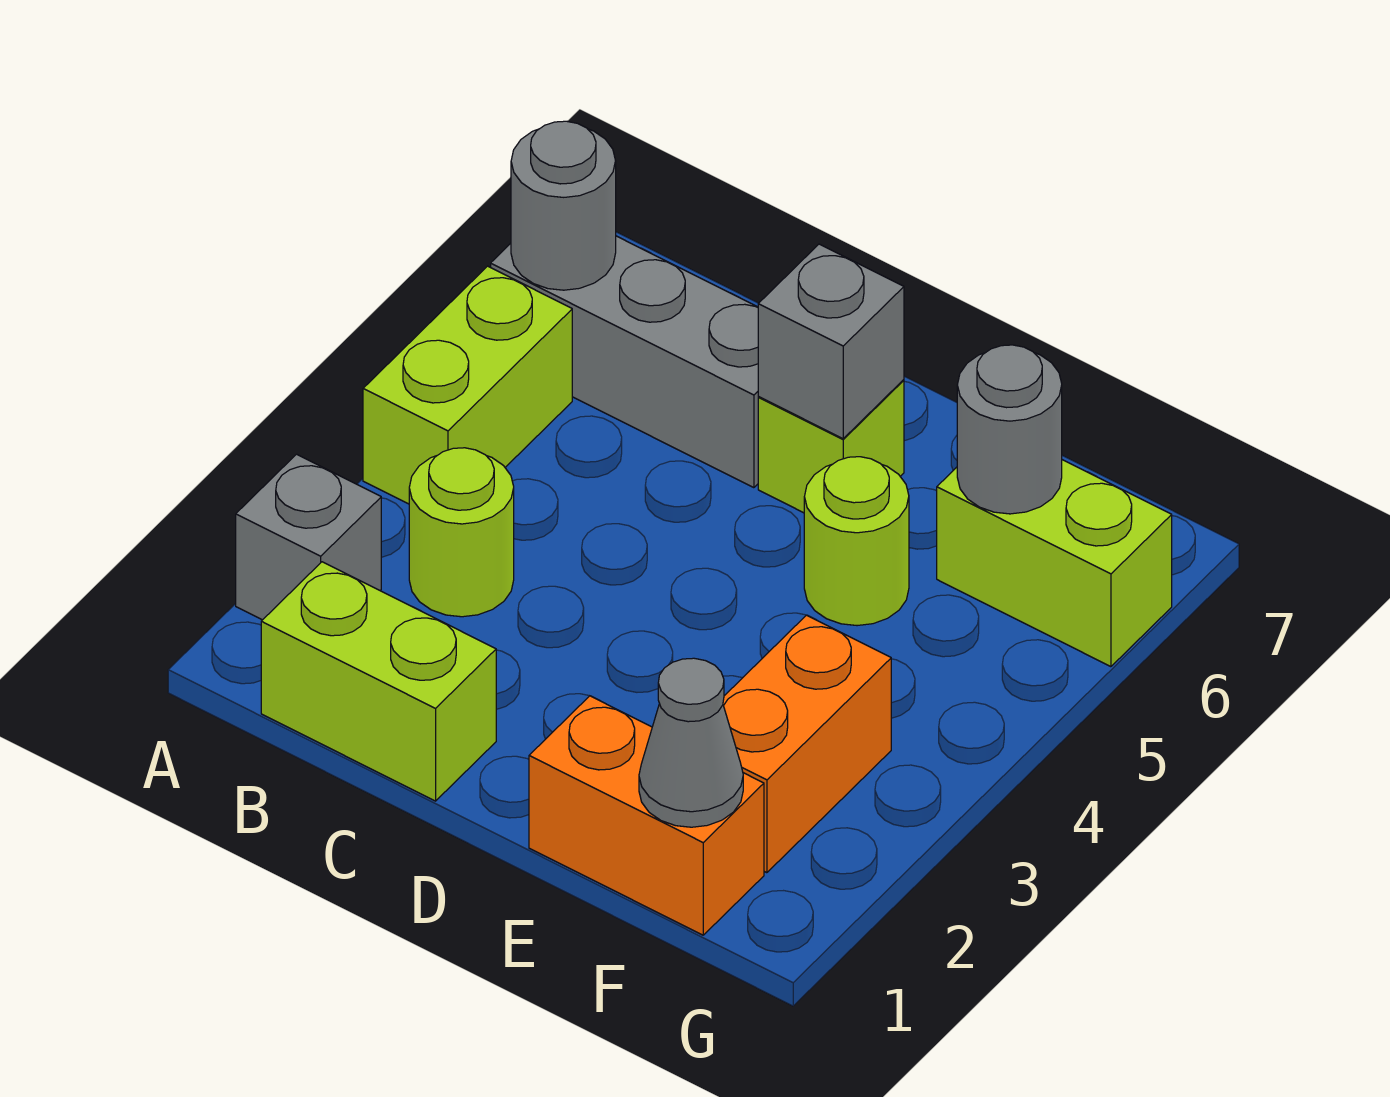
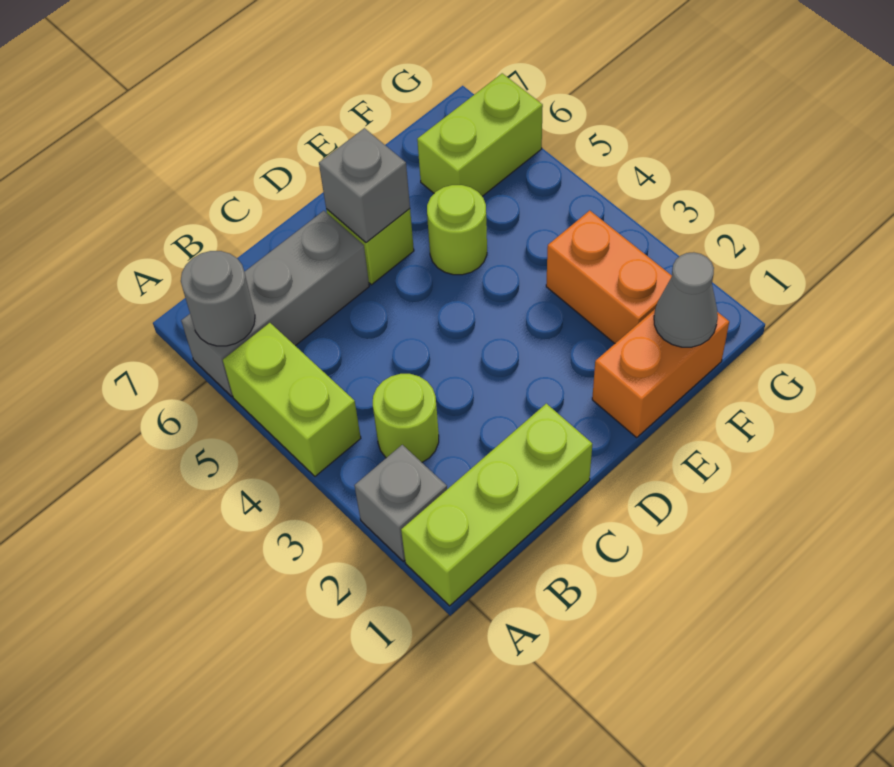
lime brick B1:C1 level 1 -> lime brick A1:C1 level 1
grey round brick F6 level 2 -> none

